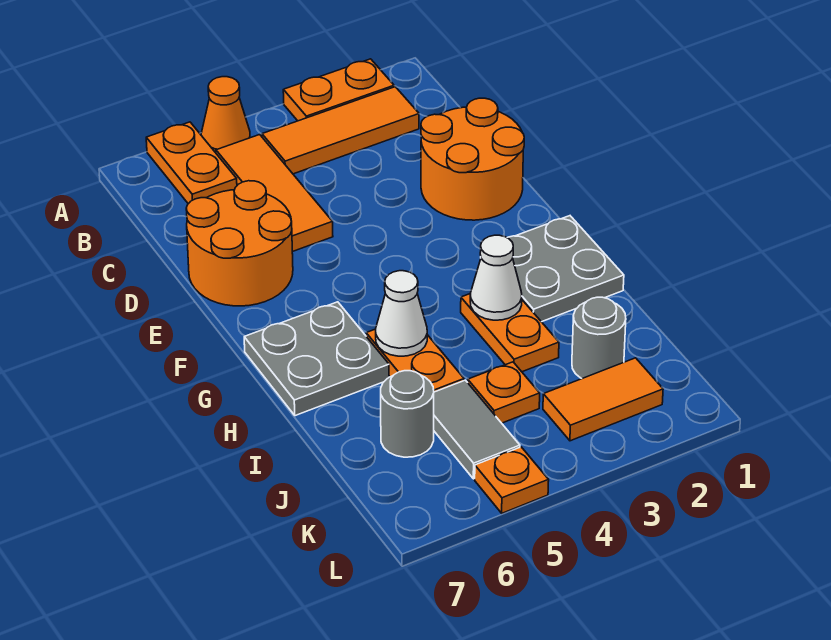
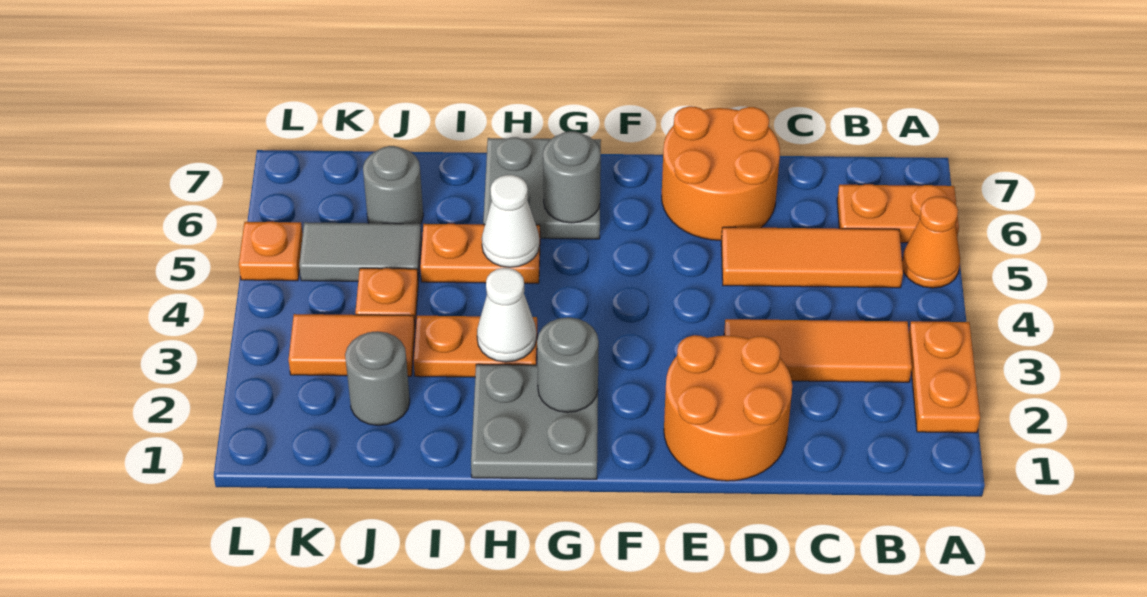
orange tile B2:B4 level 1 -> orange tile B3:D3 level 1
none -> grey round brick G2 level 2
none -> grey round brick G6 level 2
orange tile K2:K3 level 1 -> orange tile J3:K3 level 1

